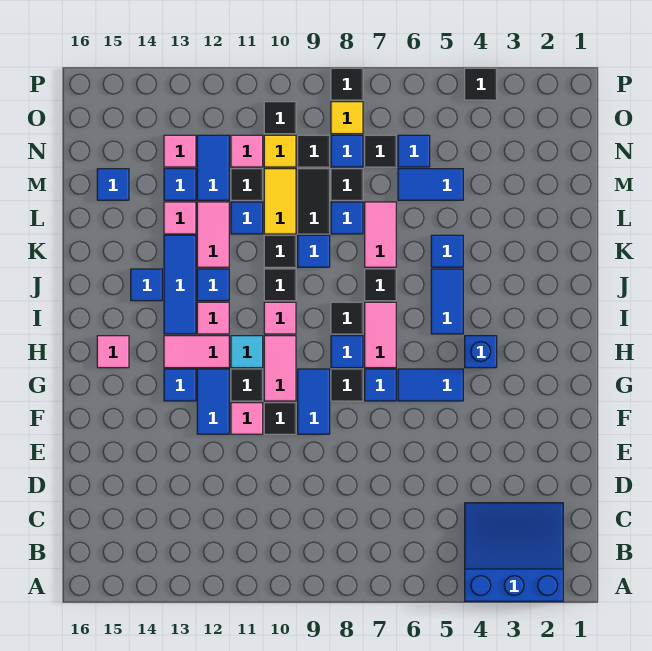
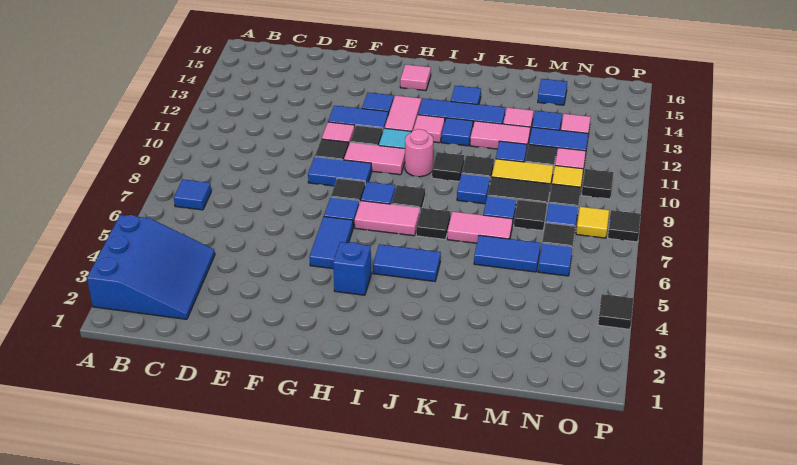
pink tile I10 level 1 -> pink round brick I10 level 1
blue tile K5 level 1 -> blue tile B7 level 1
blue tile M5:M6 level 1 -> blue tile L6:M6 level 1

